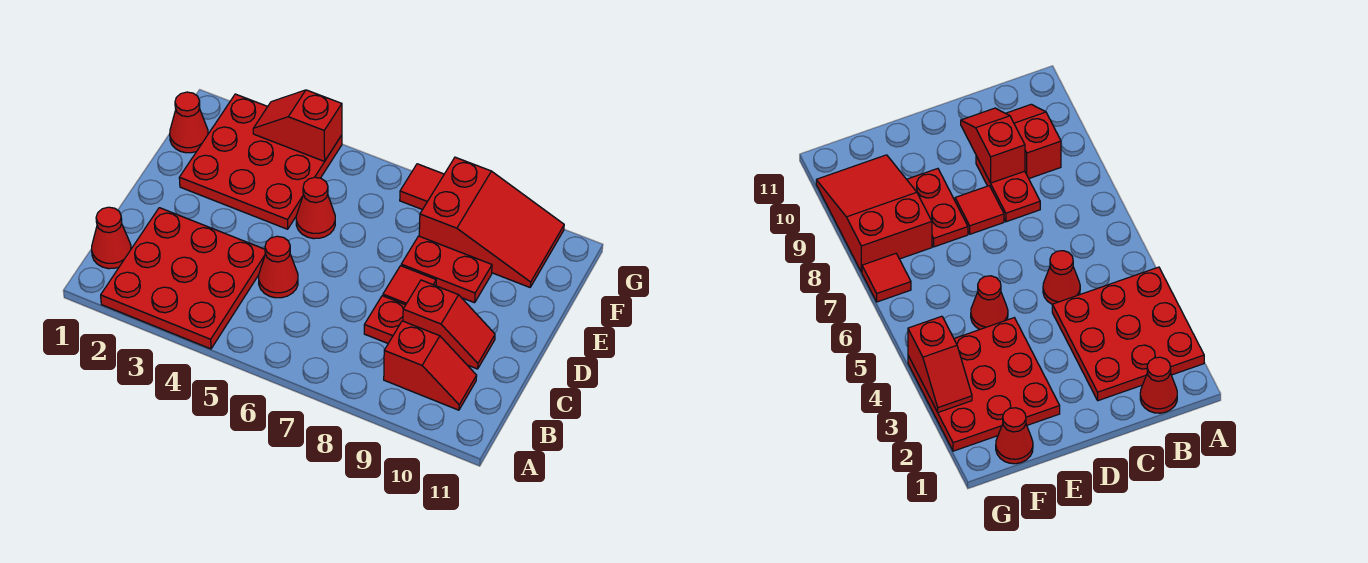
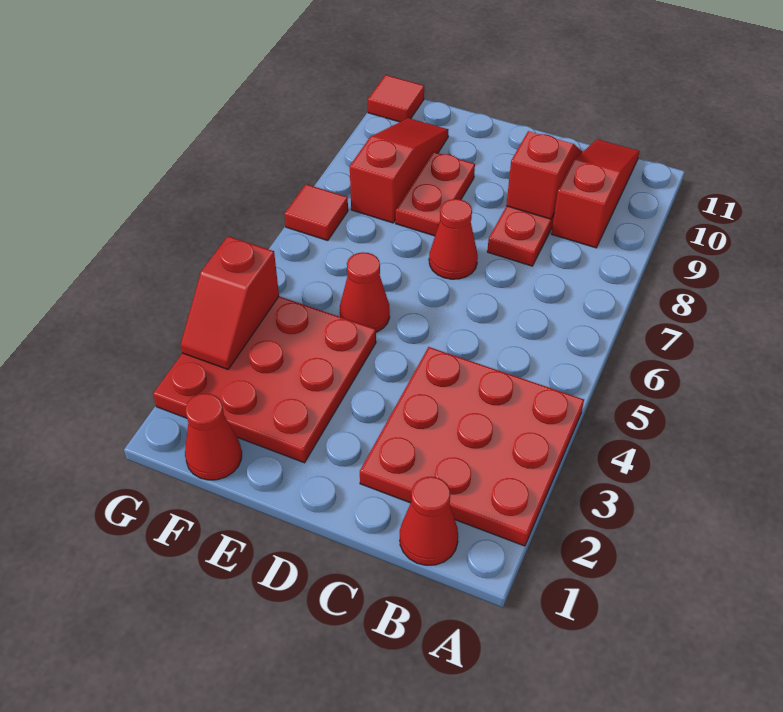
red slope B9:B10 level 1 top 9 -> red slope B9:B11 level 1 top 9
red cone C5 level 1 -> red cone D7 level 1
red tile D8 level 1 -> red tile G11 level 1
red slope F8:G10 level 1 top 8 -> red slope F8:F10 level 1 top 8

